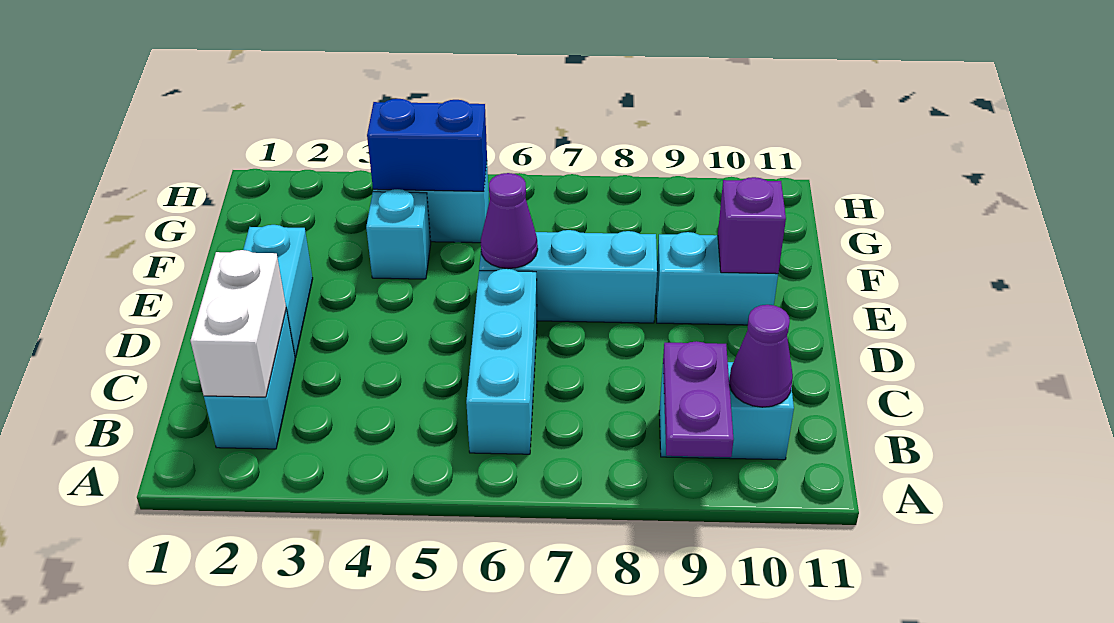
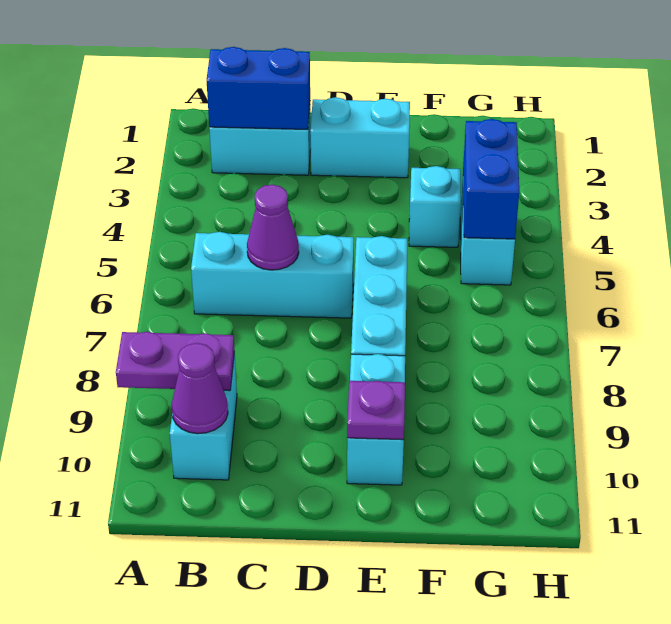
white brick B2:C2 level 2 -> blue brick B2:C2 level 2
purple cone E6 level 2 -> purple cone C6 level 2
purple brick E10 level 2 -> purple plate E10 level 2

